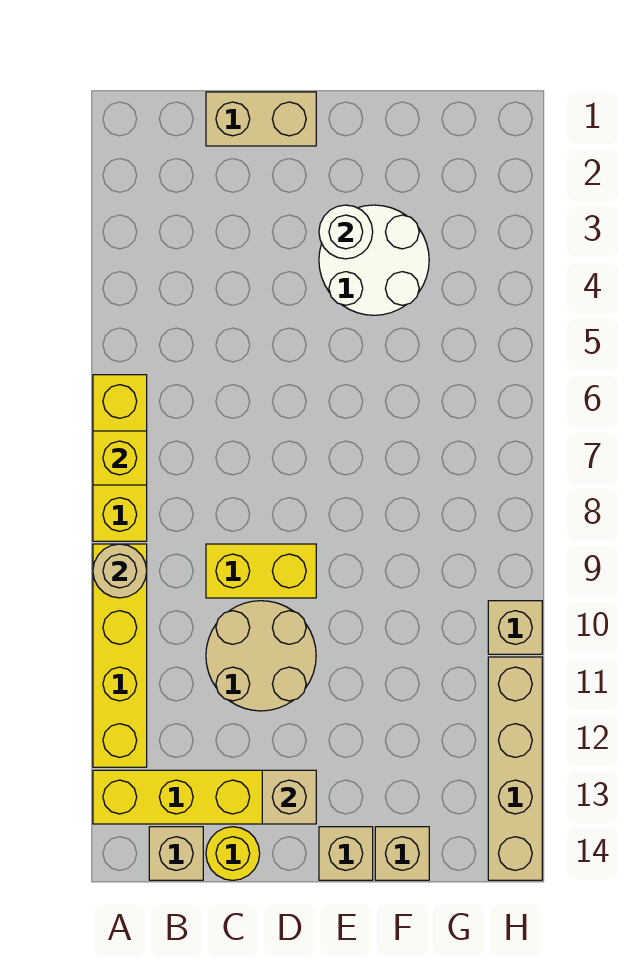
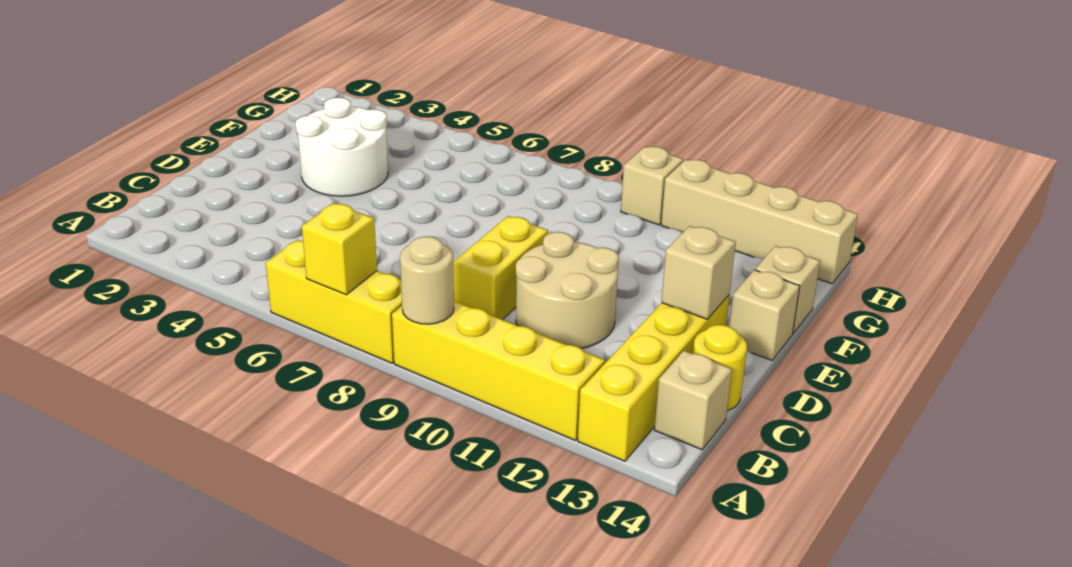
tan brick C1:D1 level 1 -> none
white round brick E3 level 2 -> none

